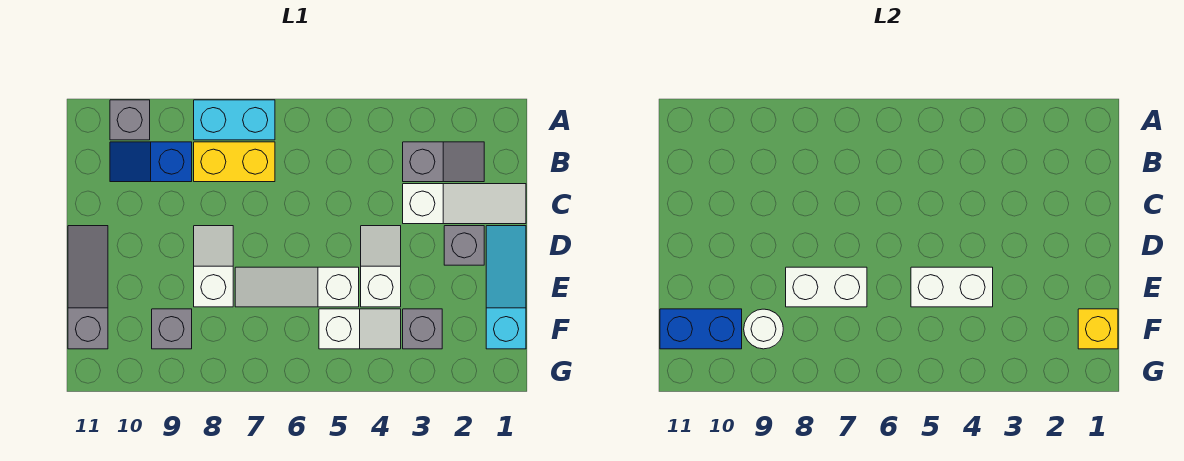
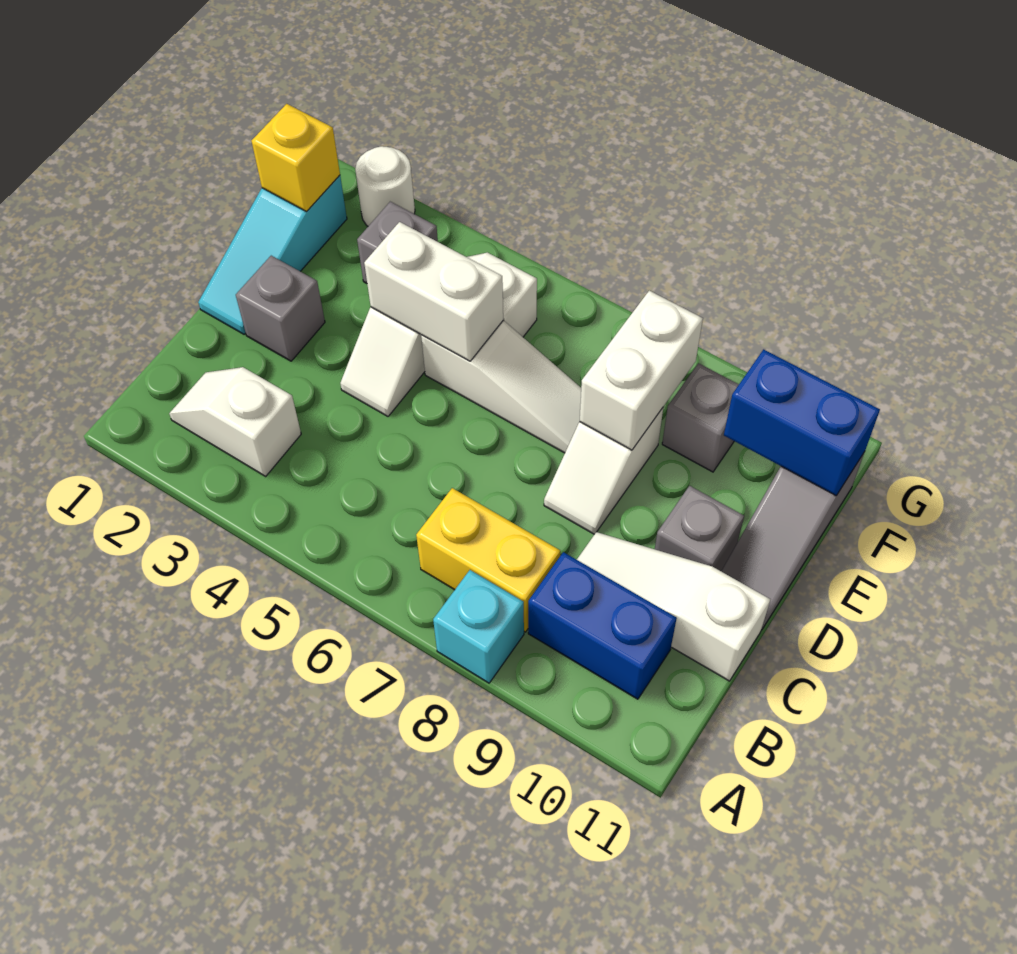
cyan brick A7:A8 level 1 -> cyan brick A8 level 1
grey brick A10 level 1 -> grey brick D10 level 1
grey slope B2:B3 level 1 top 3 -> white slope B2:B3 level 1 top 3
blue slope B9:B10 level 1 top 9 -> blue brick B9:B10 level 1
white slope C1:C3 level 1 top 3 -> white slope C9:C11 level 1 top 11
white brick E7:E8 level 2 -> white brick E8:F8 level 2
white round brick F9 level 2 -> white round brick G2 level 1

